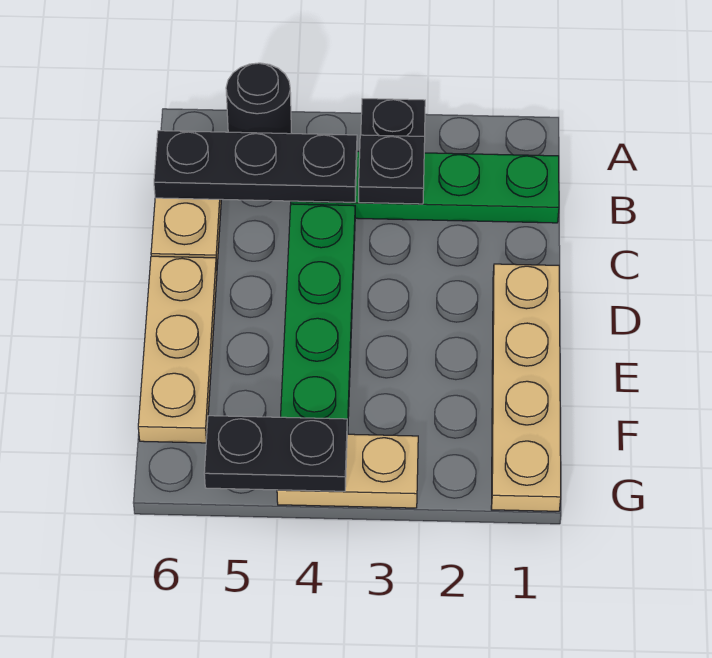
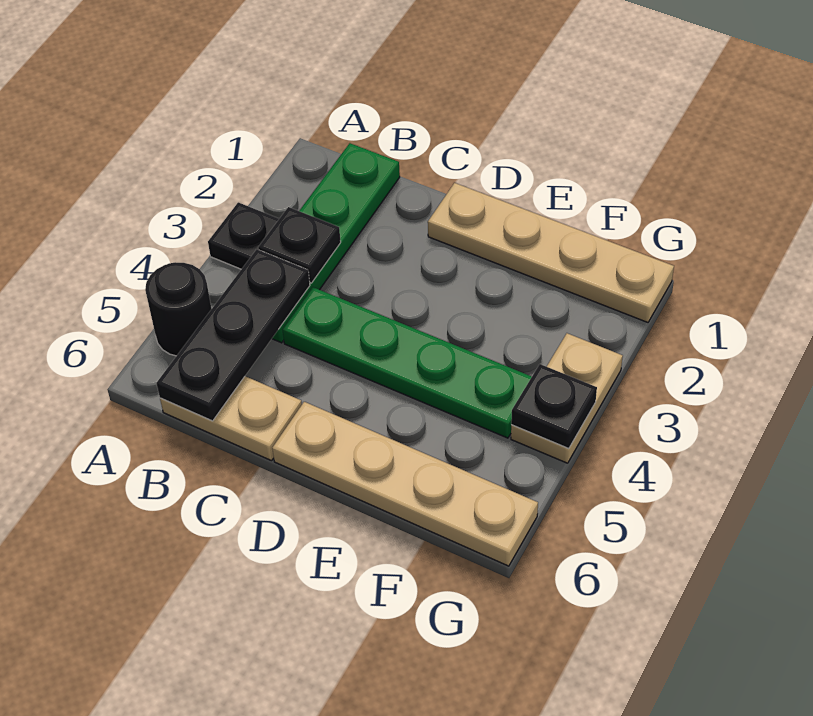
tan plate D6:F6 level 1 -> tan plate D6:G6 level 1
black plate G4:G5 level 2 -> black plate G4 level 2

